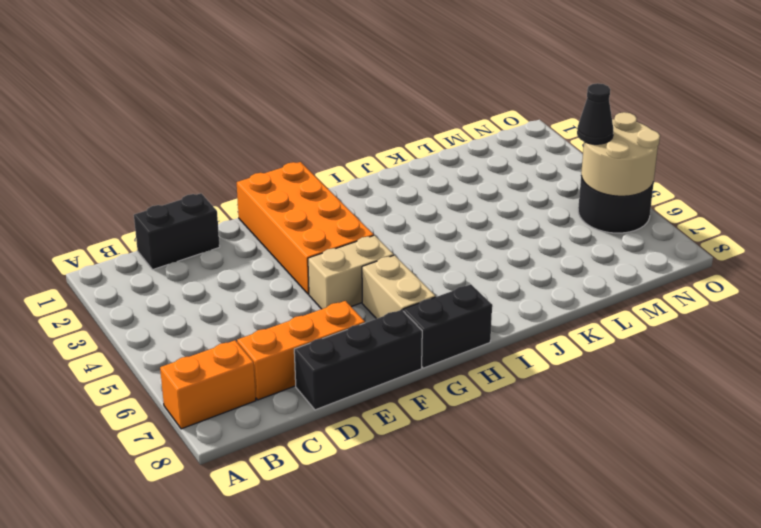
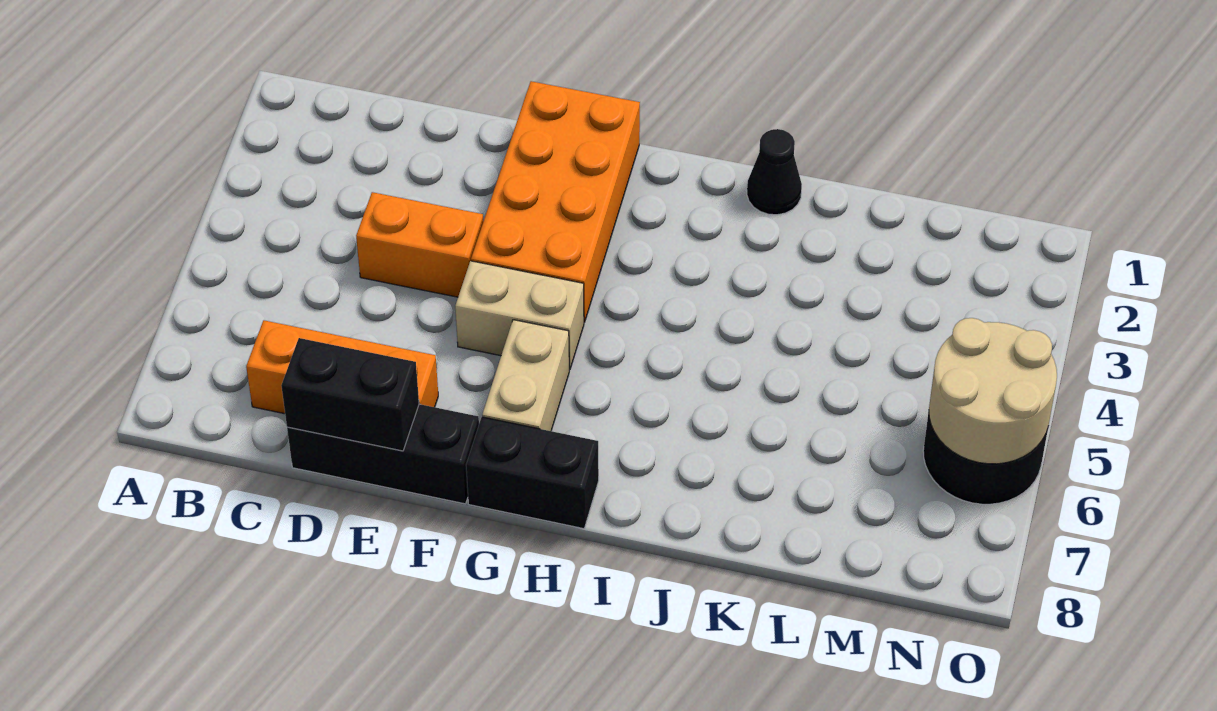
orange brick A7:B7 level 1 -> orange brick D4:E4 level 1
black brick C1:D1 level 1 -> black brick D8:E8 level 2
black cone N5 level 3 -> black cone J1 level 1

